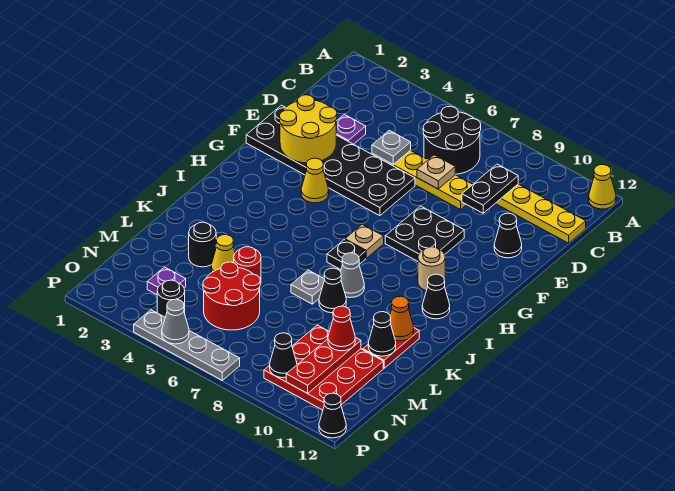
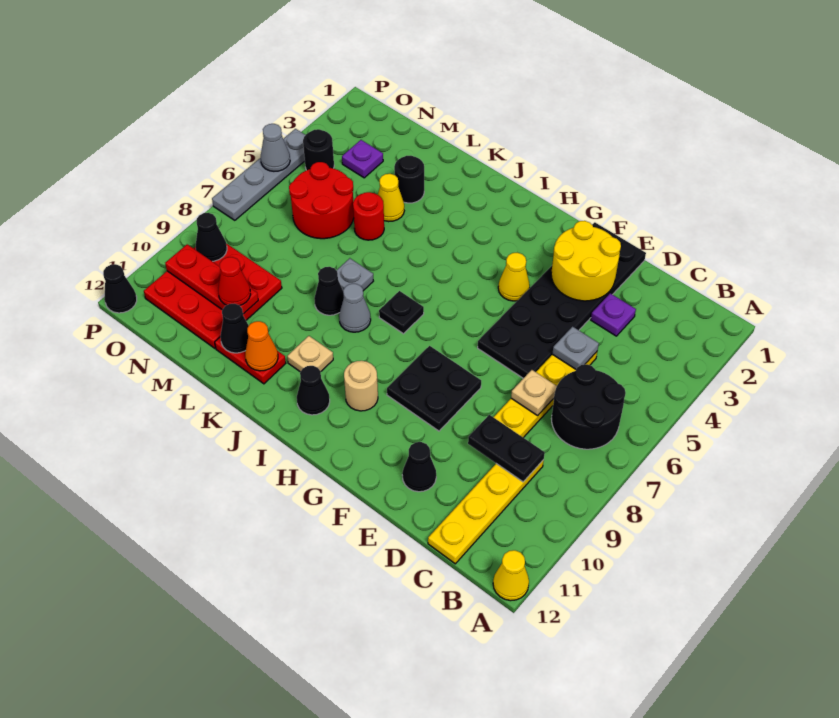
tan plate H7 level 1 -> tan plate J10 level 1

